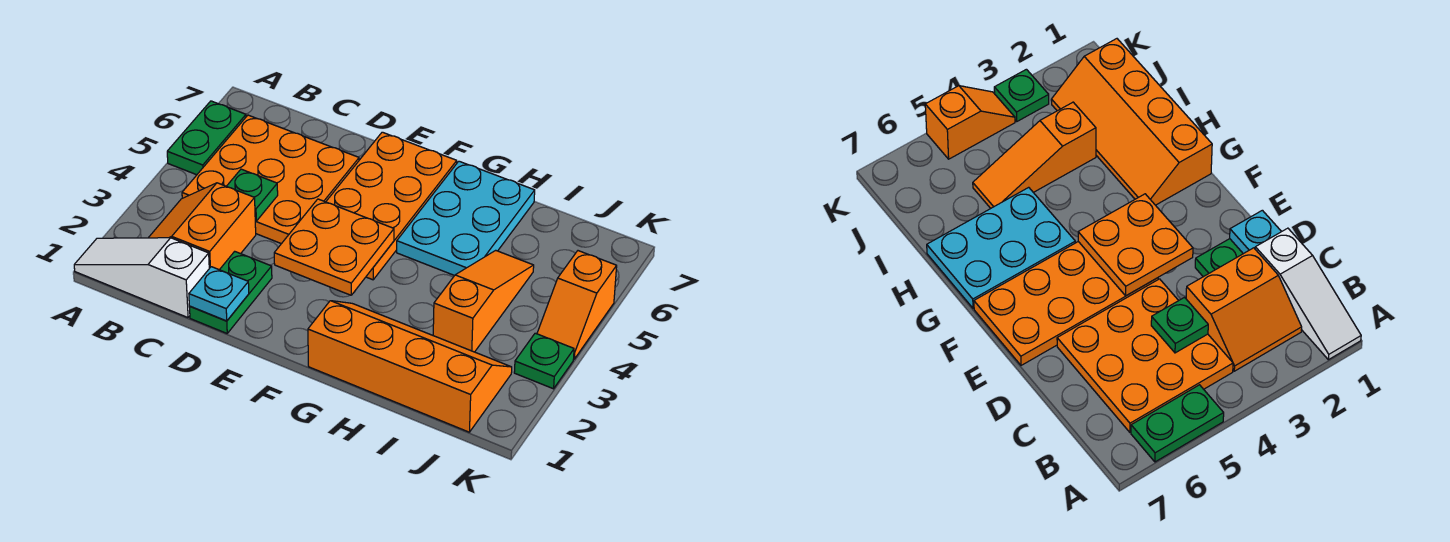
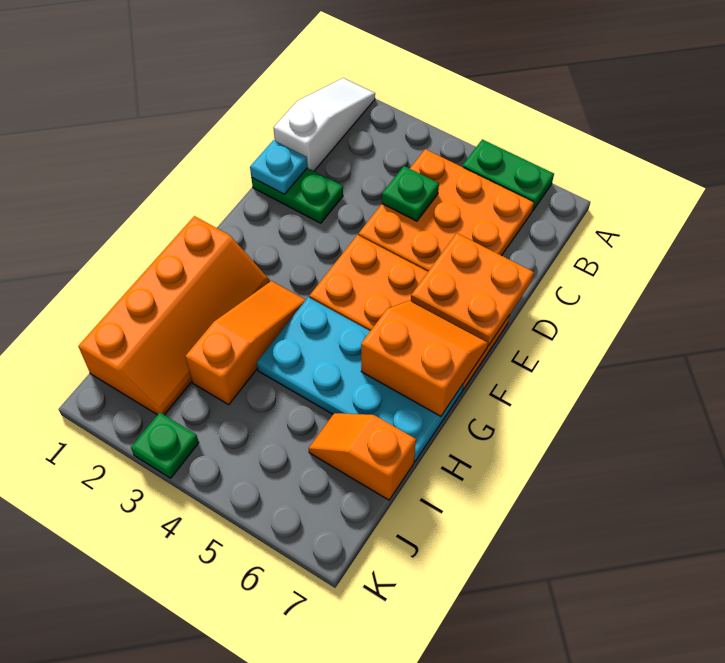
orange slope B2:C3 level 1 top C -> orange slope F6:G7 level 2 top G
orange plate E3:F4 level 2 -> orange plate D6:E7 level 2
cyan plate G5:H7 level 1 -> cyan plate G4:H7 level 1
orange slope I3:I5 level 1 top 3 -> orange slope G3:I3 level 1 top I
orange slope K4:K5 level 1 top 5 -> orange slope I6:I7 level 1 top 7

